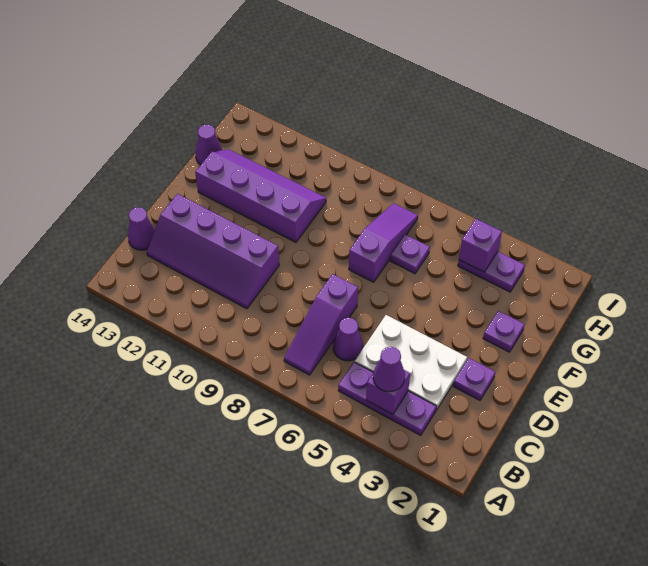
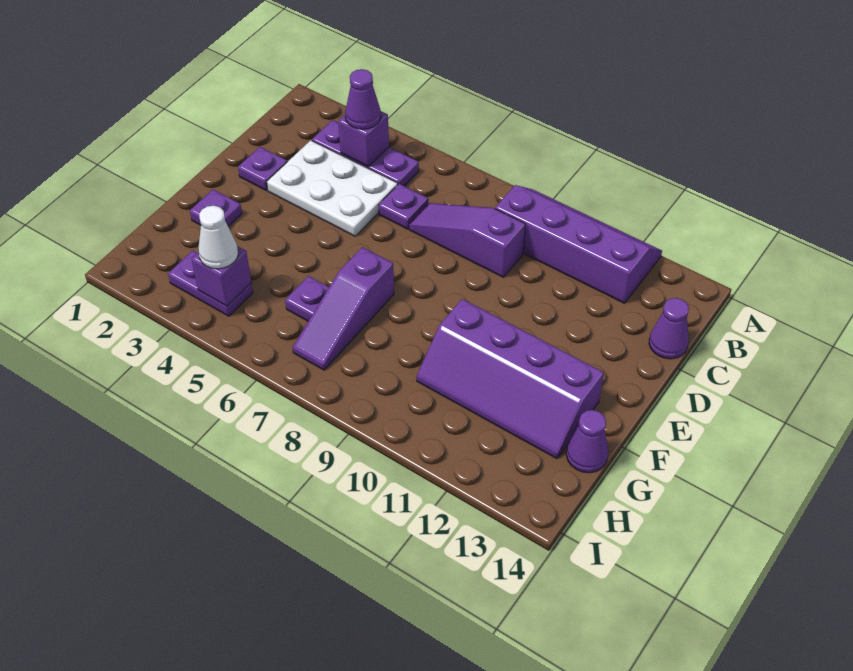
purple slope B7:D7 level 1 top D -> purple slope C7:C9 level 1 top 9
purple cone C6 level 1 -> purple plate C6 level 1
purple slope C10:D13 level 1 top D -> purple slope A9:B12 level 1 top B
none -> white cone H4 level 3

